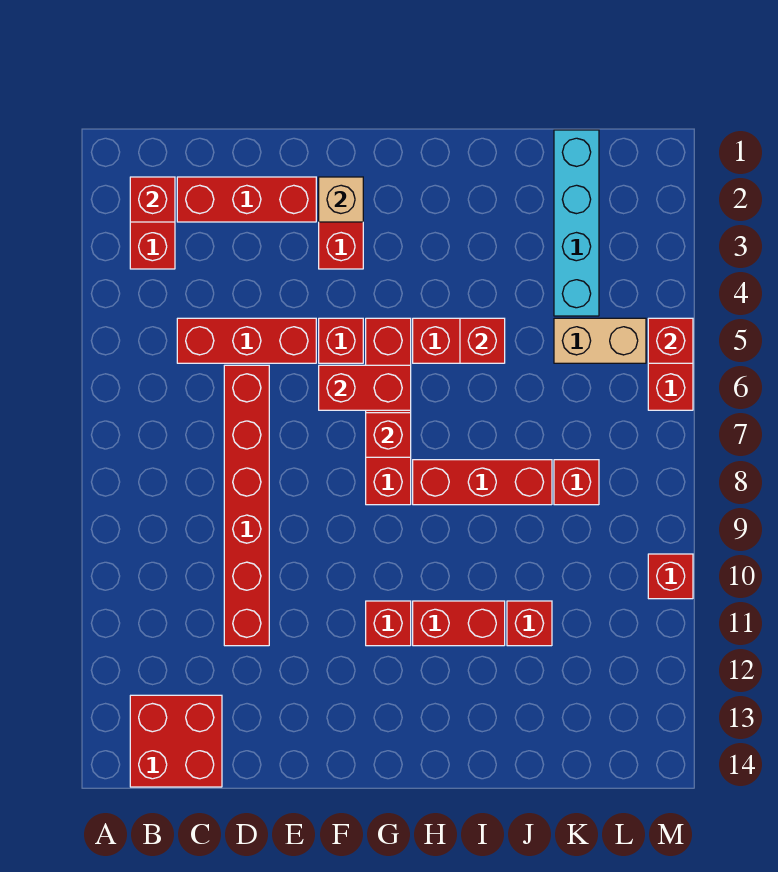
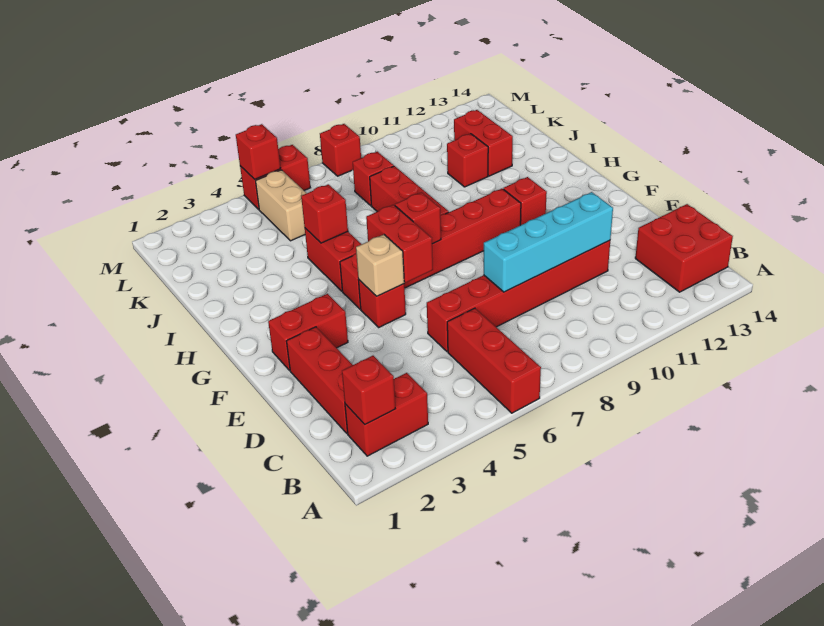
red brick C5:E5 level 1 -> red brick A6:C6 level 1
tan brick F2 level 2 -> tan brick F5 level 2
red brick G5:G8 level 1 -> red brick G5:G10 level 1
red brick H11:I11 level 1 -> red brick J12:K12 level 1
cyan brick K1:K4 level 1 -> cyan brick D8:D11 level 2
red brick M10 level 1 -> red brick M8 level 1

